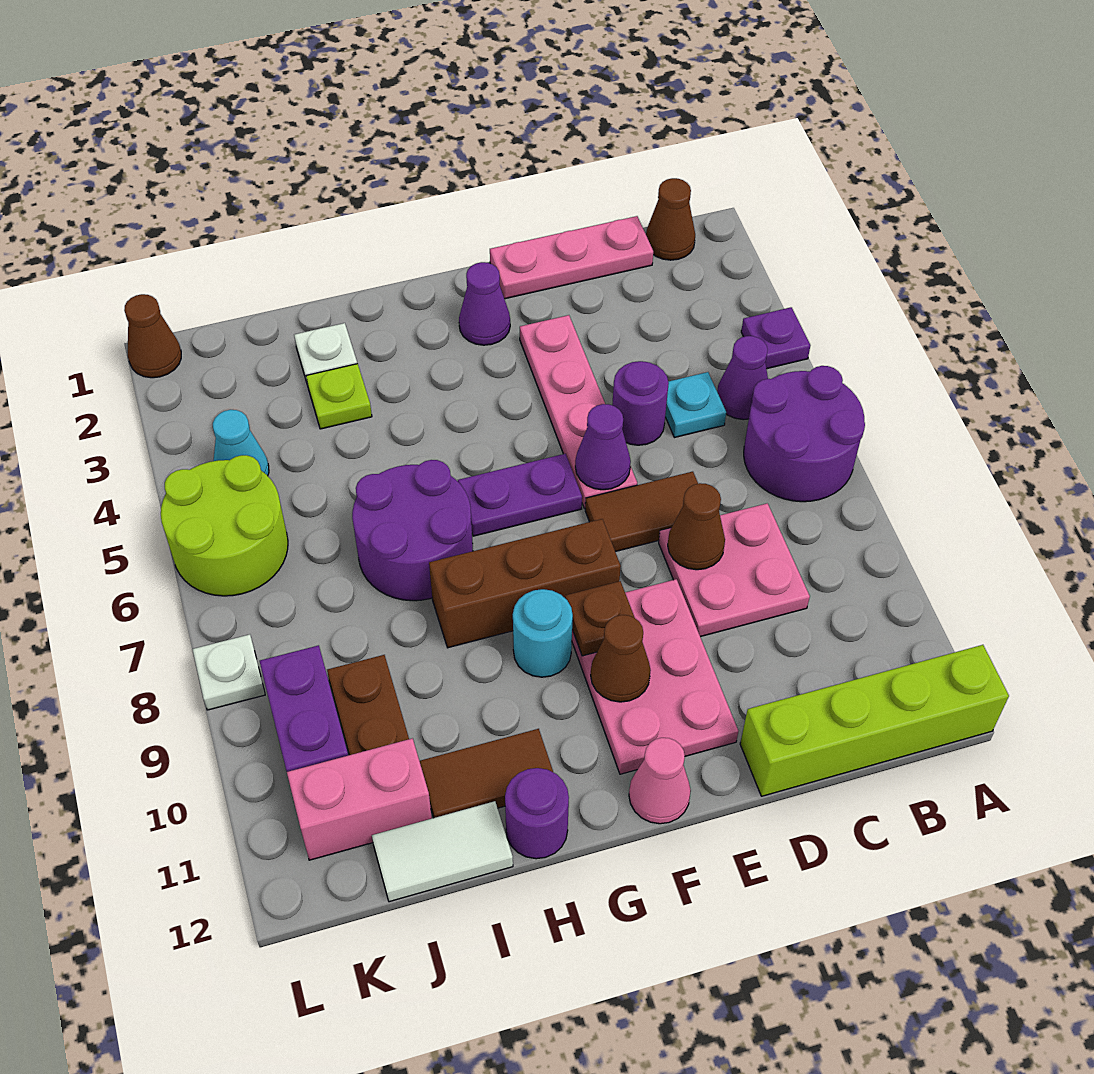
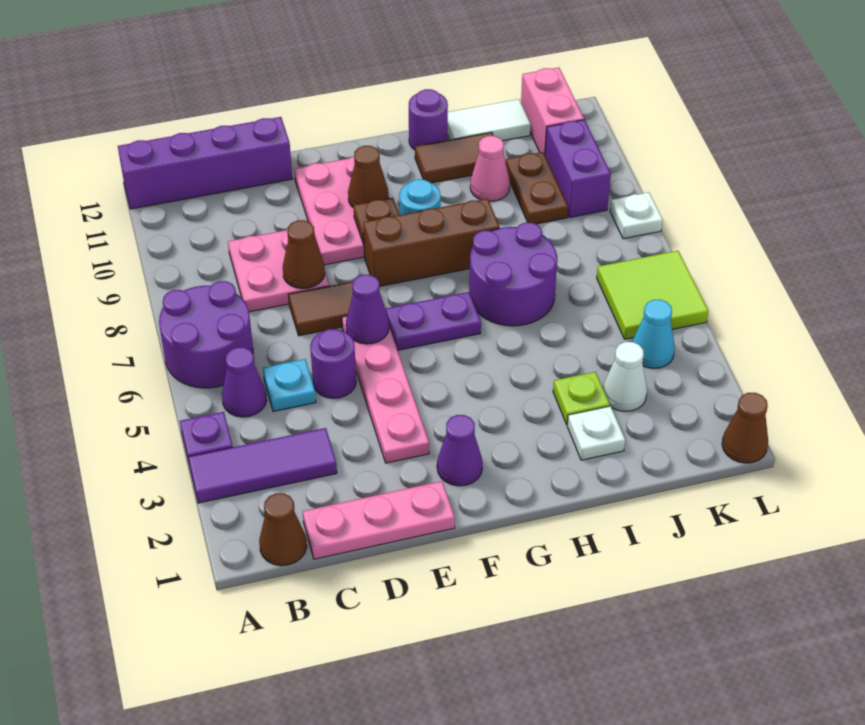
none -> purple tile A3:C3 level 1
lime brick A12:D12 level 1 -> purple brick A12:D12 level 1
pink cone F12 level 1 -> pink cone I10 level 1
none -> white cone J3 level 1
pink brick J11:K11 level 1 -> pink brick K11:K12 level 1
lime round brick K5:L6 level 1 -> lime tile K5:L6 level 1

